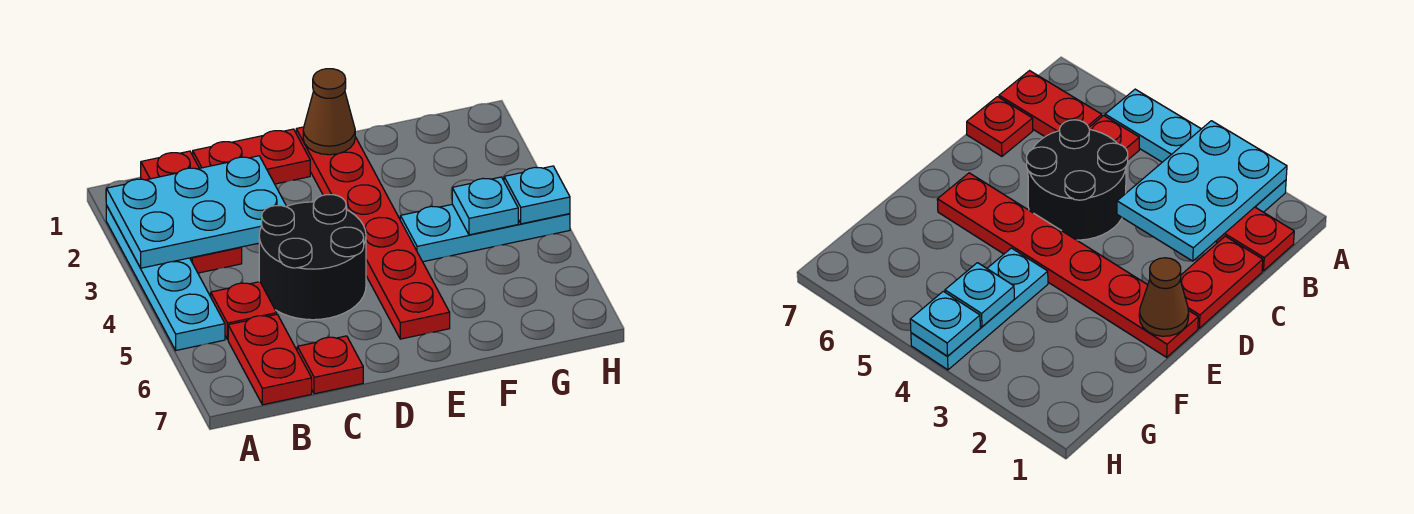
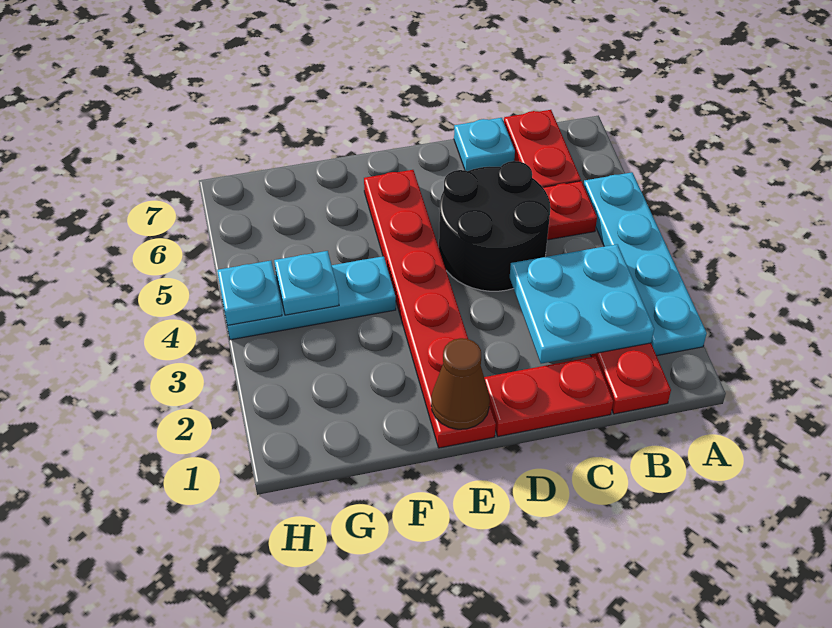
cyan plate A2:C3 level 2 -> cyan plate B2:C3 level 2
red plate C7 level 1 -> cyan plate C7 level 1

